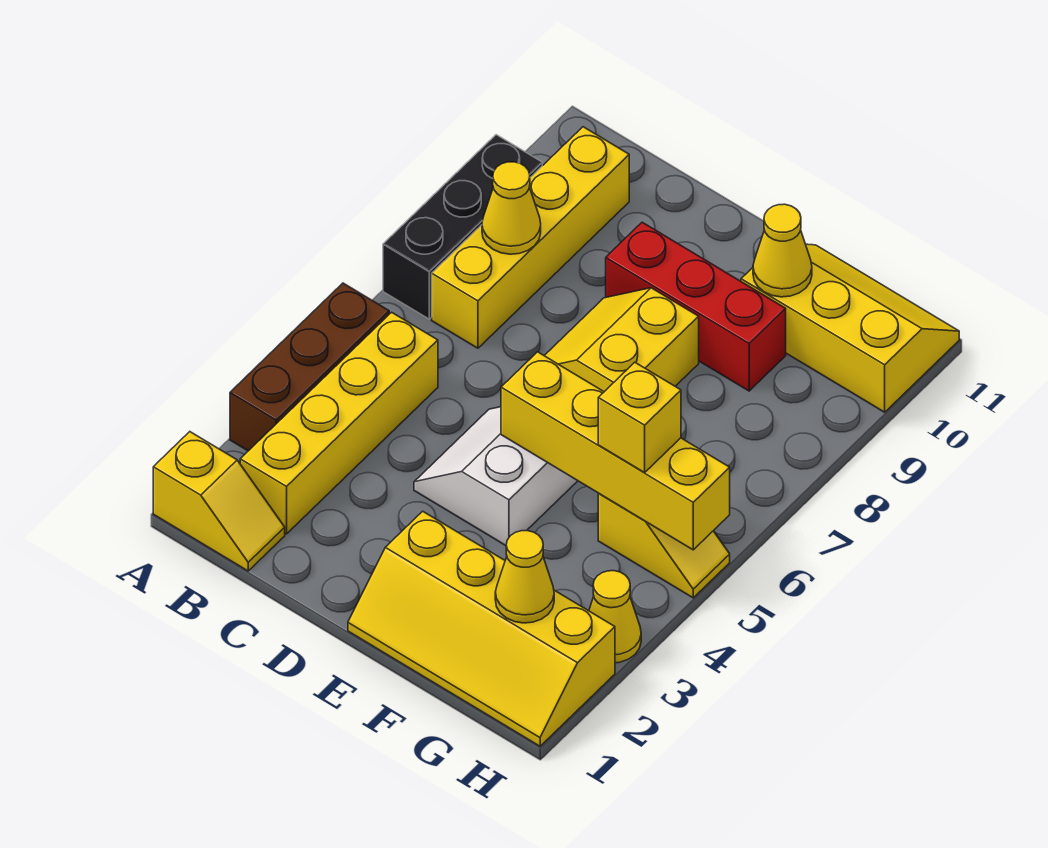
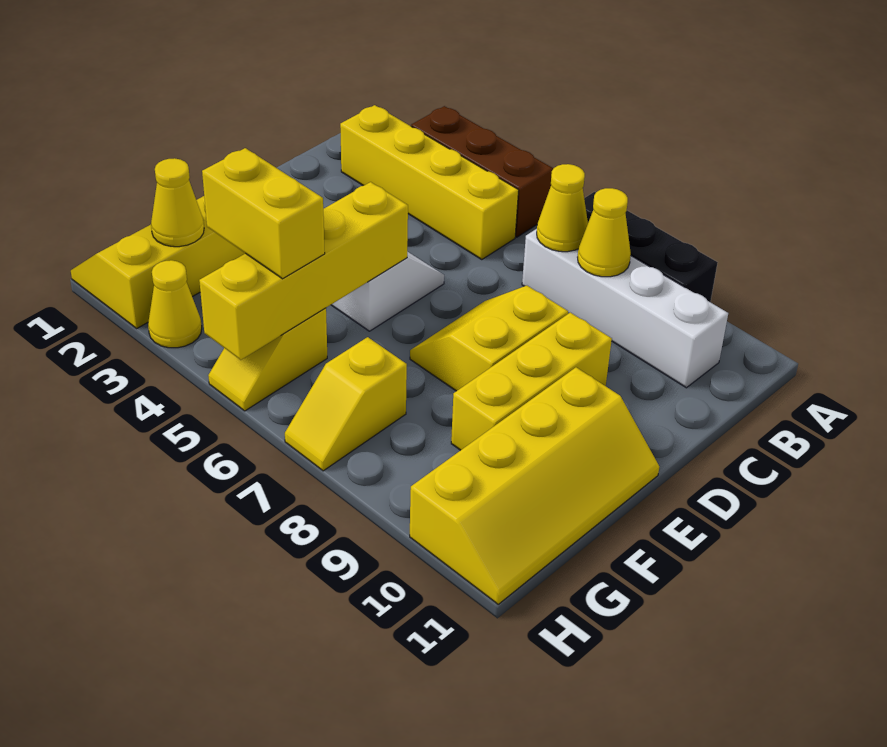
yellow slope A1:B1 level 1 top A -> yellow slope G7:H7 level 1 top G
yellow brick B7:B10 level 1 -> white brick B7:B10 level 1
yellow slope D7:E8 level 1 top E -> yellow slope D7:E8 level 1 top 8
red brick D9:F9 level 1 -> yellow brick D9:F9 level 1
yellow slope F10:H11 level 1 top 10 -> yellow slope E10:H11 level 1 top 10
yellow cone F10 level 2 -> yellow cone B7 level 2
yellow brick G5 level 3 -> yellow brick G4:G5 level 3

